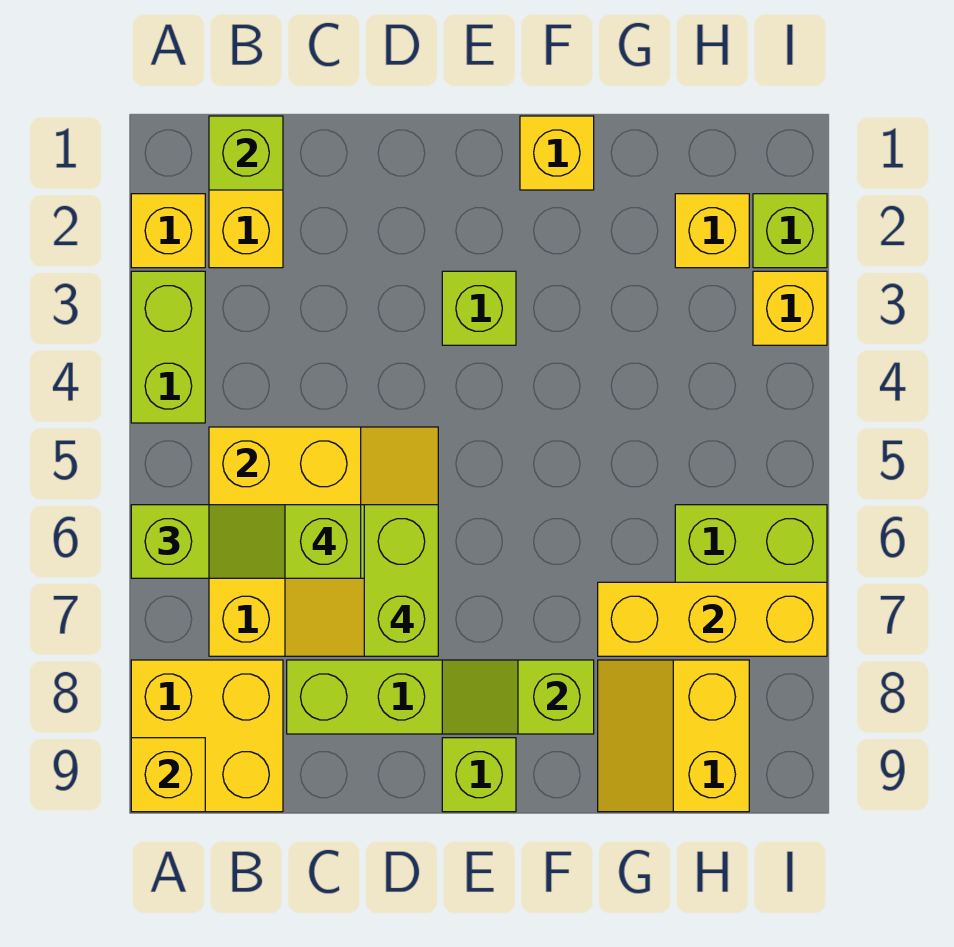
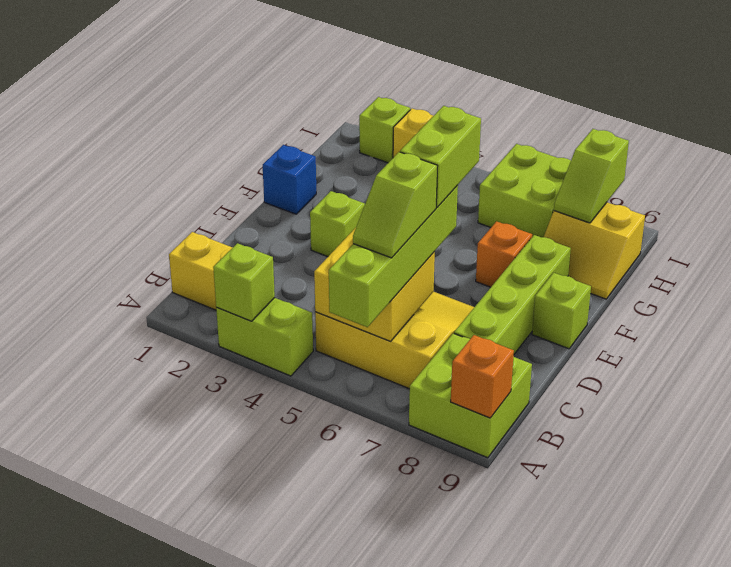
yellow brick A2 level 1 -> none
yellow brick A8:B9 level 1 -> lime brick A8:B9 level 1
yellow brick A9 level 2 -> orange brick A9 level 2
lime brick B1 level 2 -> lime brick A3 level 2
lime brick D6:D7 level 4 -> lime brick D6:E6 level 4
lime slope E8:F8 level 2 top F -> lime slope H8:I8 level 2 top I
yellow brick F1 level 1 -> blue brick F1 level 1
none -> orange brick F7 level 1
yellow brick G7:I7 level 2 -> none
yellow brick H2 level 1 -> none

